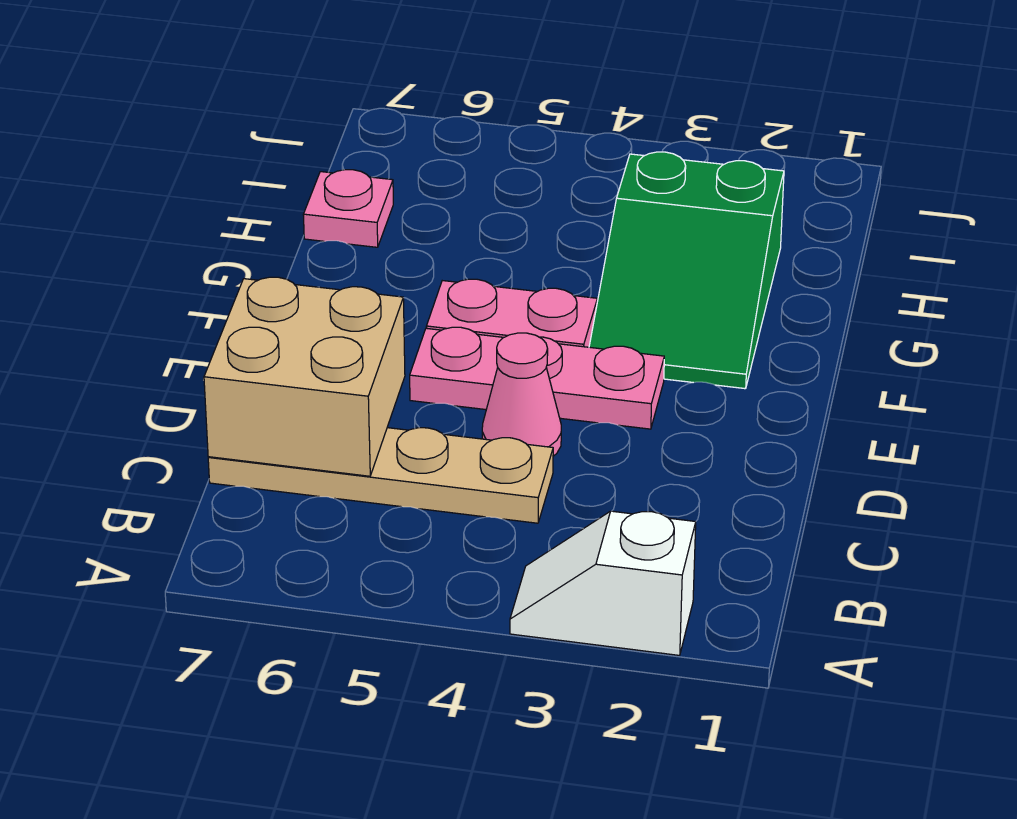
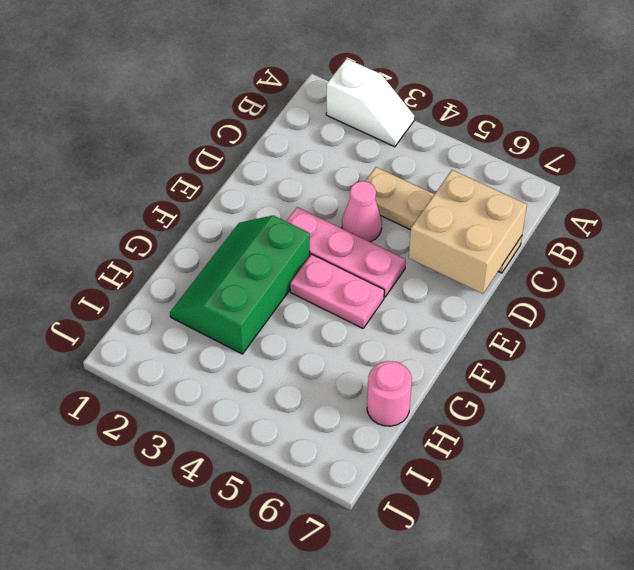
green slope F2:H3 level 1 top H -> green slope F2:H3 level 1 top 3
pink plate H7 level 1 -> pink round brick H7 level 1

